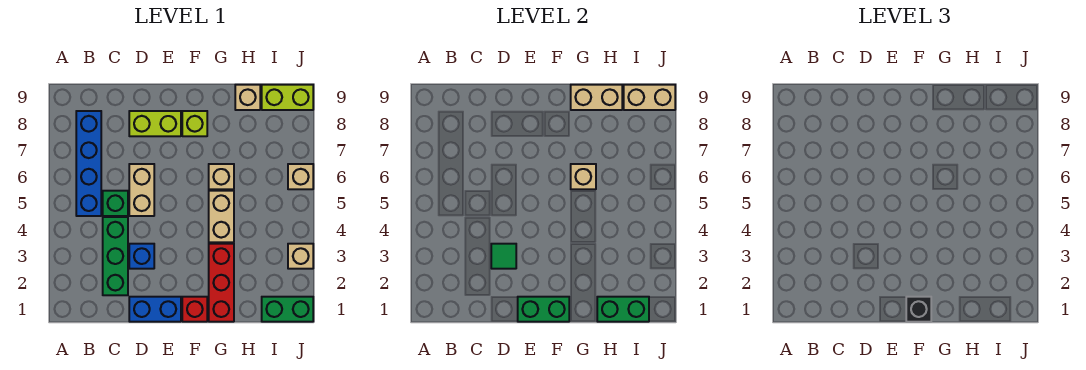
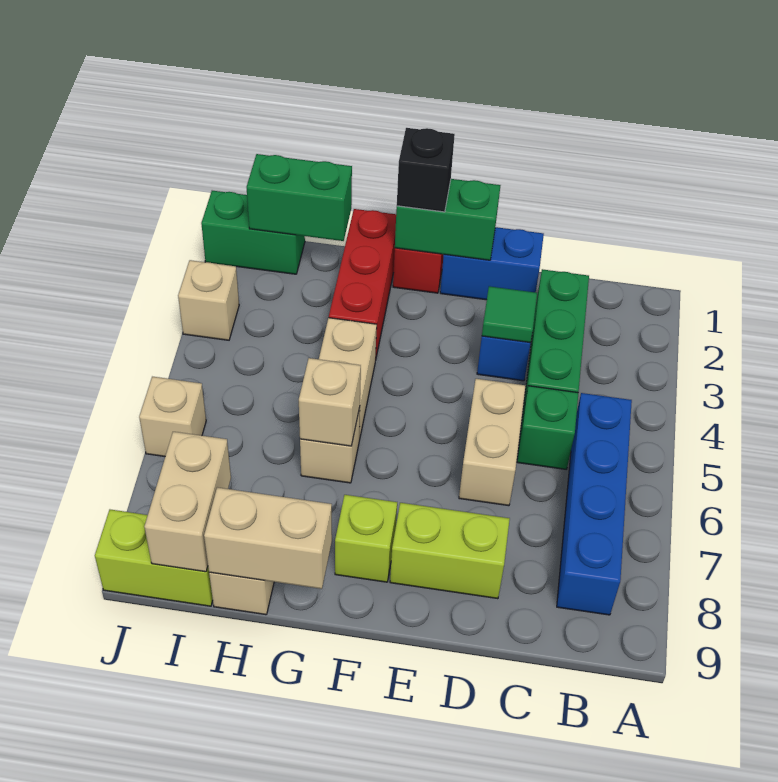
tan brick I9:J9 level 2 -> tan brick I8:I9 level 2

